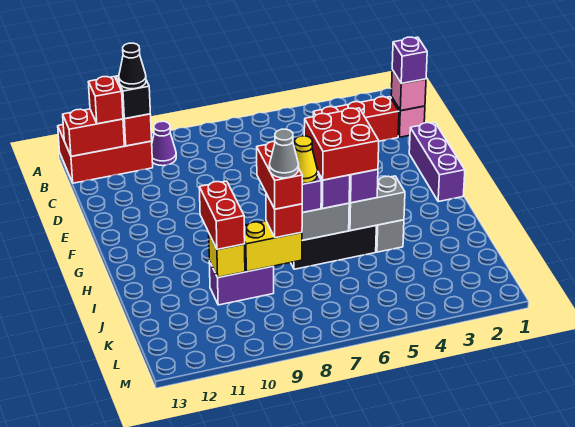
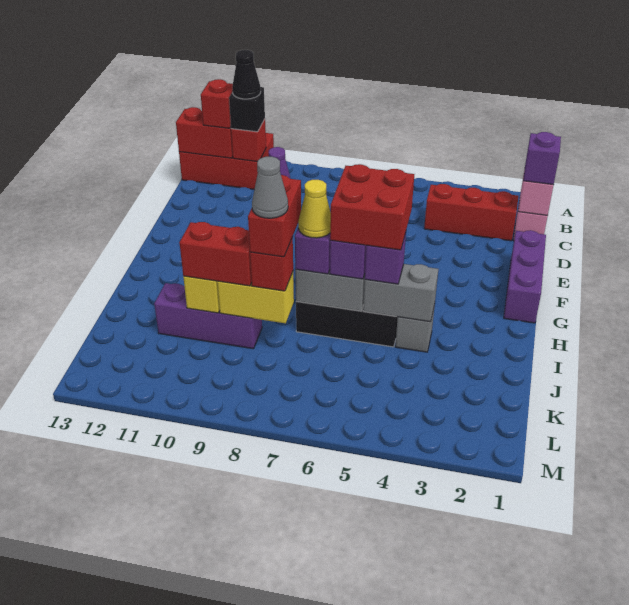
red brick I10:J10 level 3 -> red brick J9:J10 level 3
purple brick J9:J10 level 1 -> purple brick J9:J11 level 1

